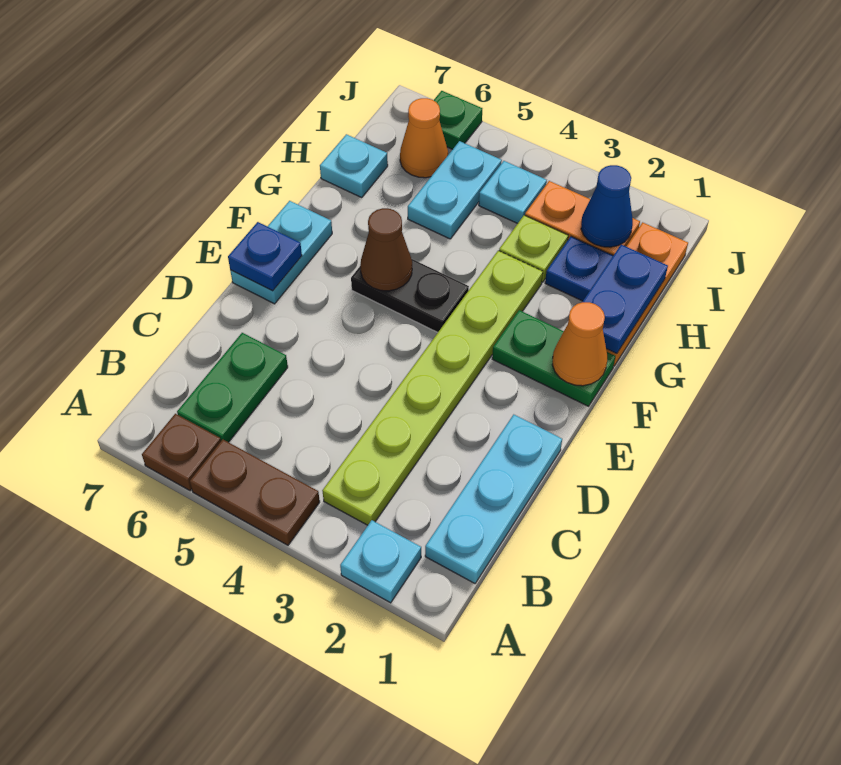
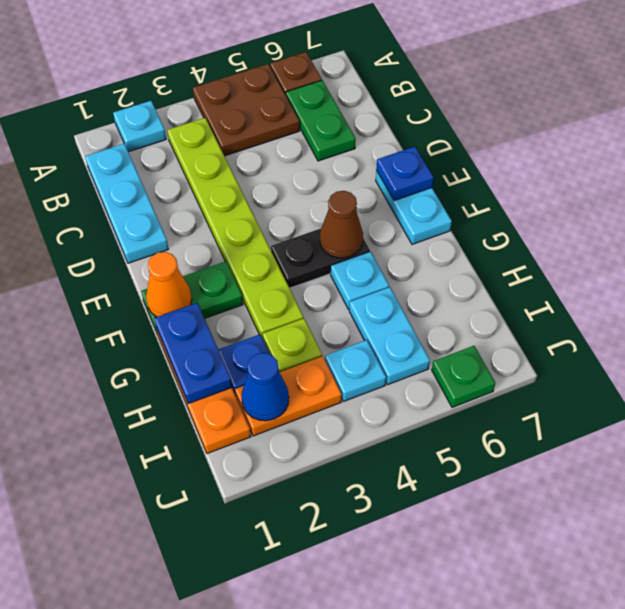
brown plate A4:A5 level 1 -> brown plate A4:B5 level 1
cyan plate H7 level 1 -> cyan plate G5 level 1
orange cone I6 level 1 -> none

